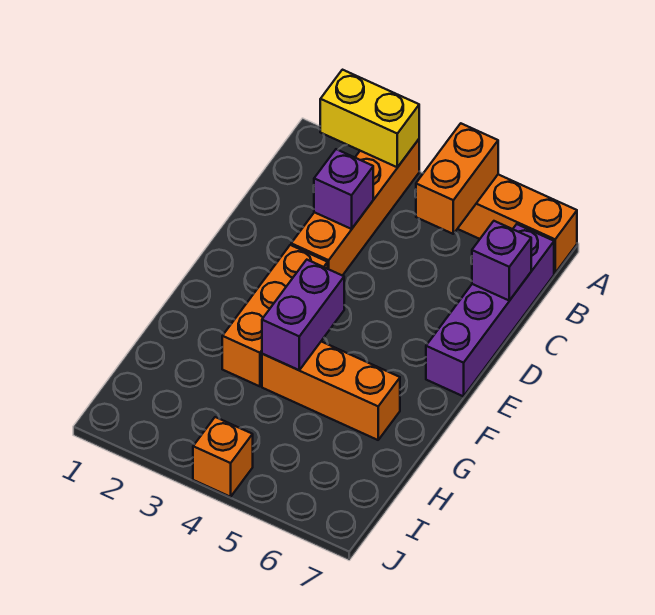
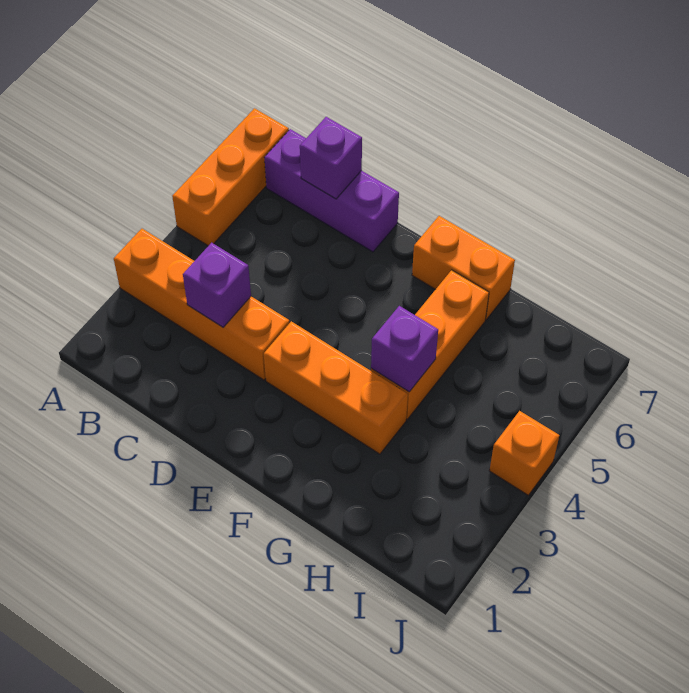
yellow brick A2:A3 level 2 -> none
orange brick A5:B5 level 2 -> orange brick F7:G7 level 1
purple brick B7:E7 level 1 -> purple brick B7:D7 level 1
purple brick F4:G4 level 2 -> purple brick G4 level 2

